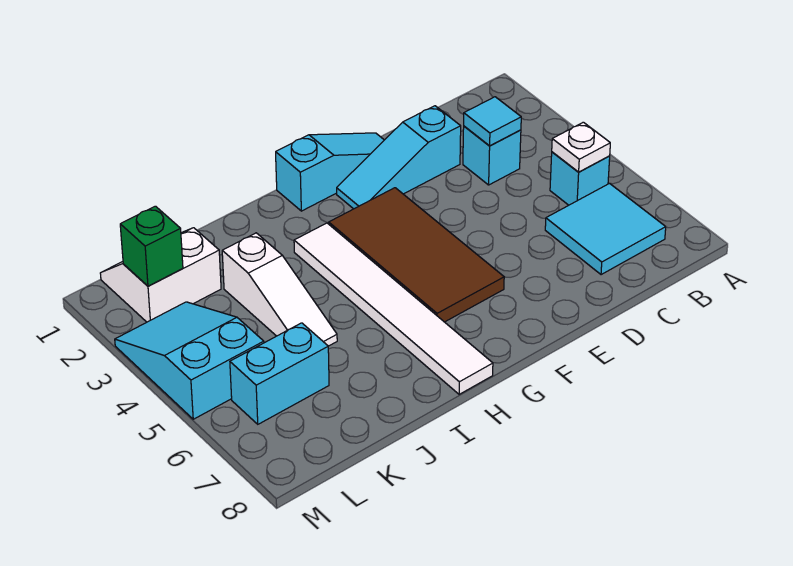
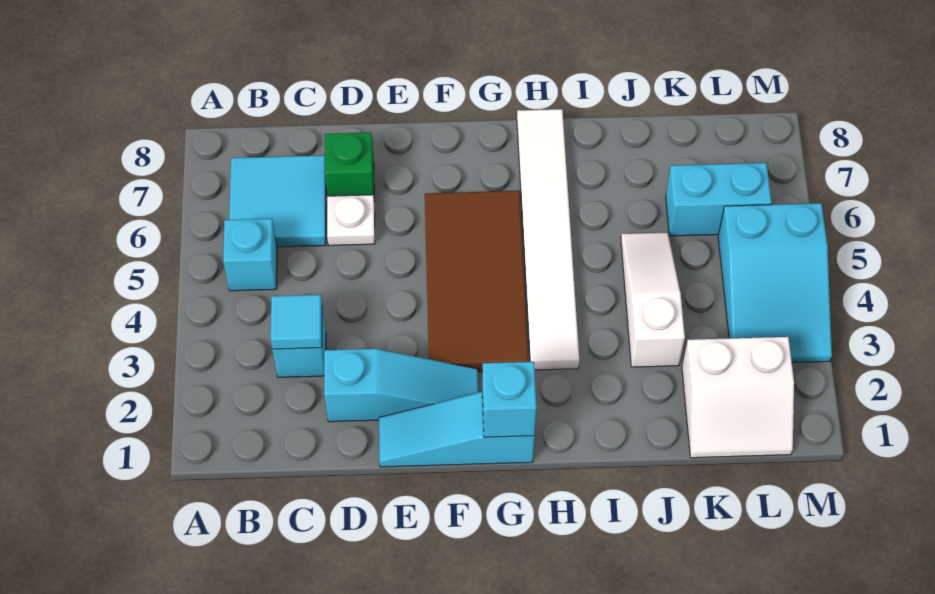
white plate B5 level 2 -> white plate D6 level 1
none -> cyan brick G1 level 2
green brick L2 level 2 -> green brick D7 level 1

